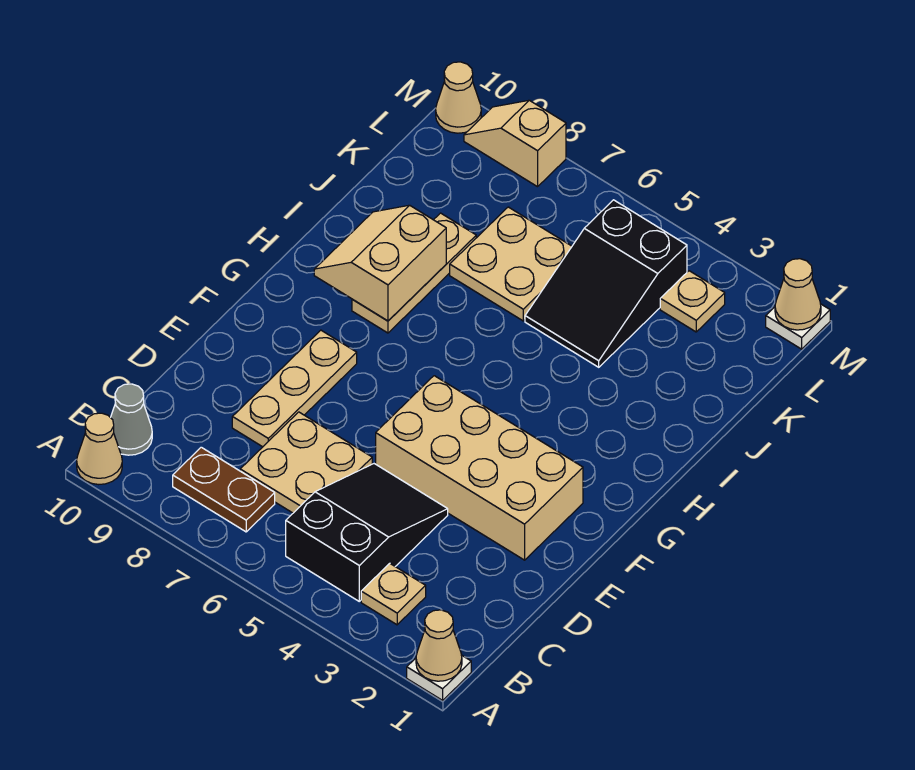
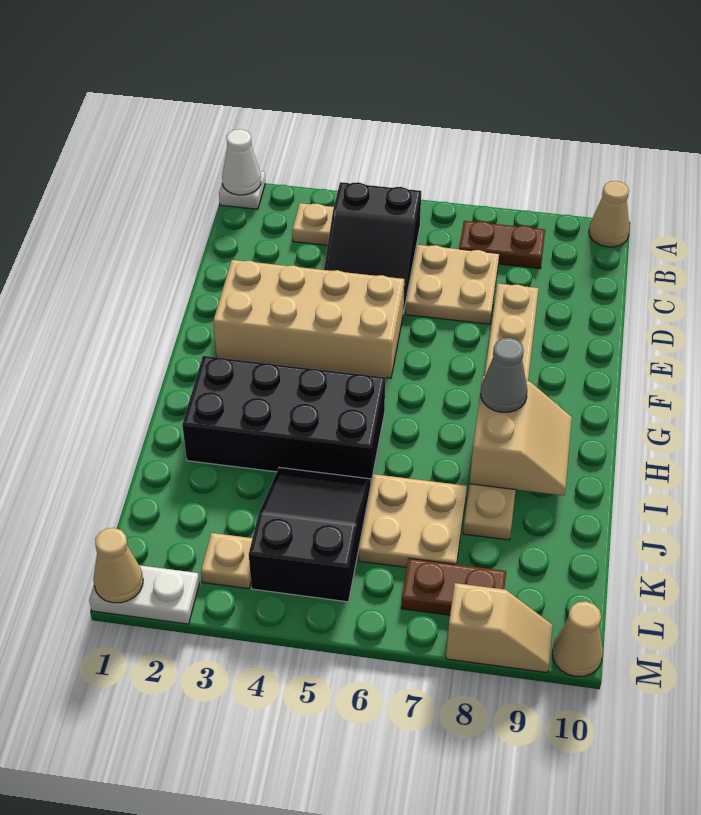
tan cone A1 level 2 -> white cone A1 level 2
grey cone B10 level 1 -> grey cone H8 level 3
none -> black brick H2:I5 level 1
none -> brown plate L7:L8 level 1
white plate M1 level 1 -> white plate M1:M2 level 1

